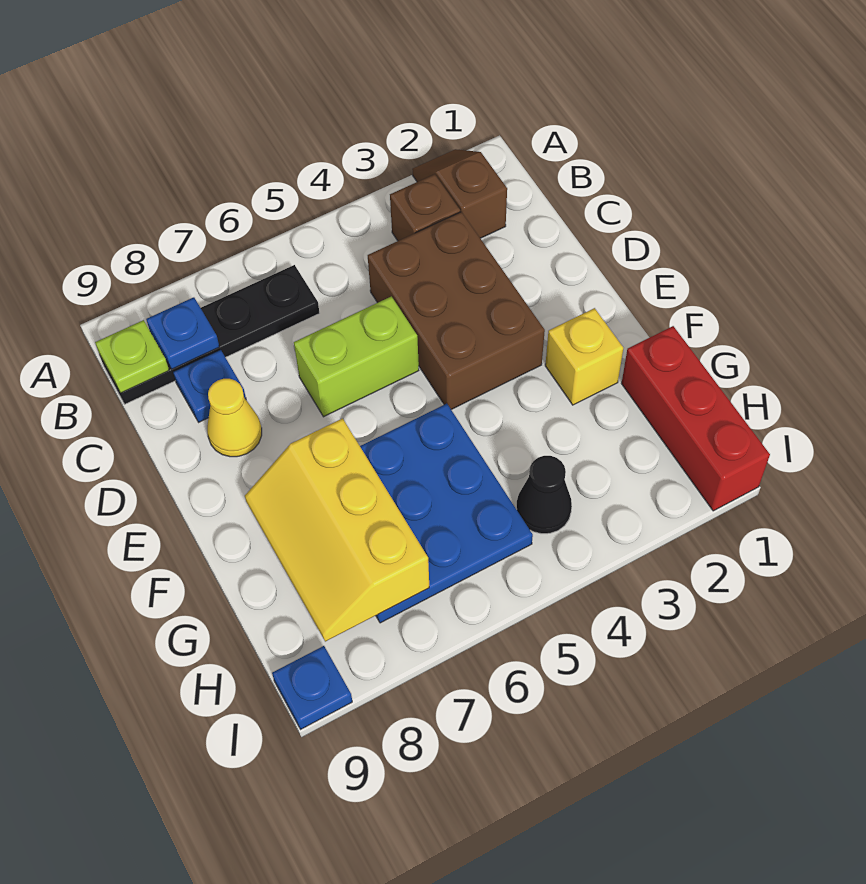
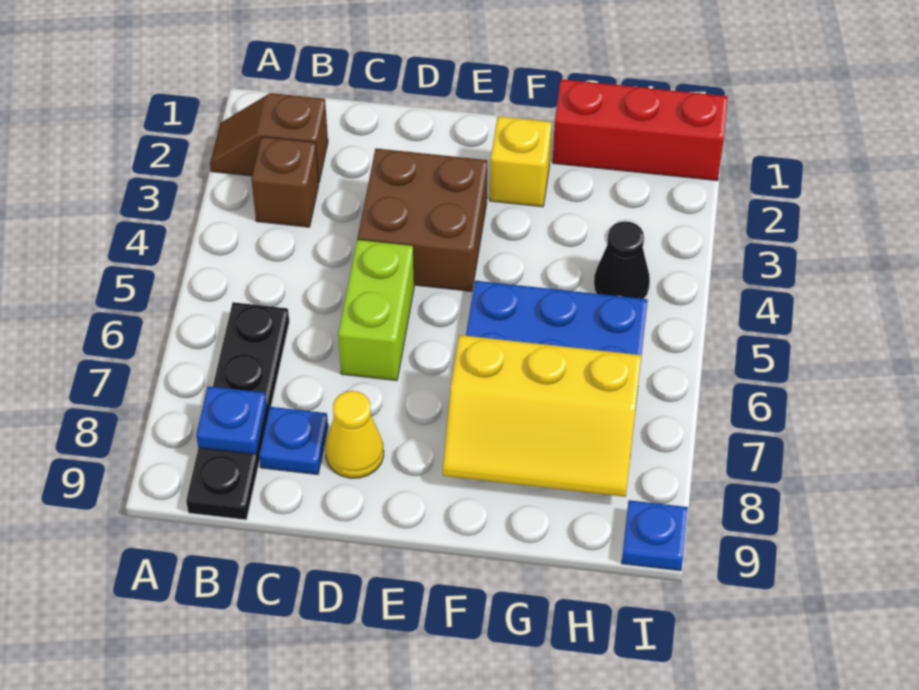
lime plate B9 level 2 -> none
brown brick C3:E4 level 1 -> brown brick D3:E4 level 1

